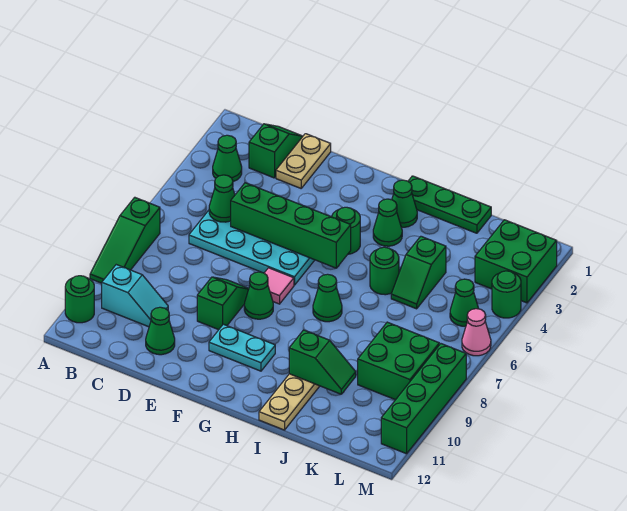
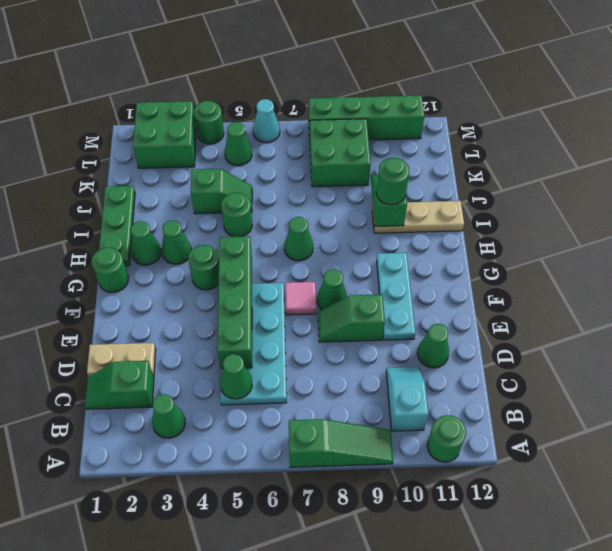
cyan plate F10:G10 level 1 -> cyan plate E10:G10 level 1
none -> green round brick G1 level 1
none -> green round brick I10 level 3
pink cone M6 level 1 -> cyan cone M6 level 1

